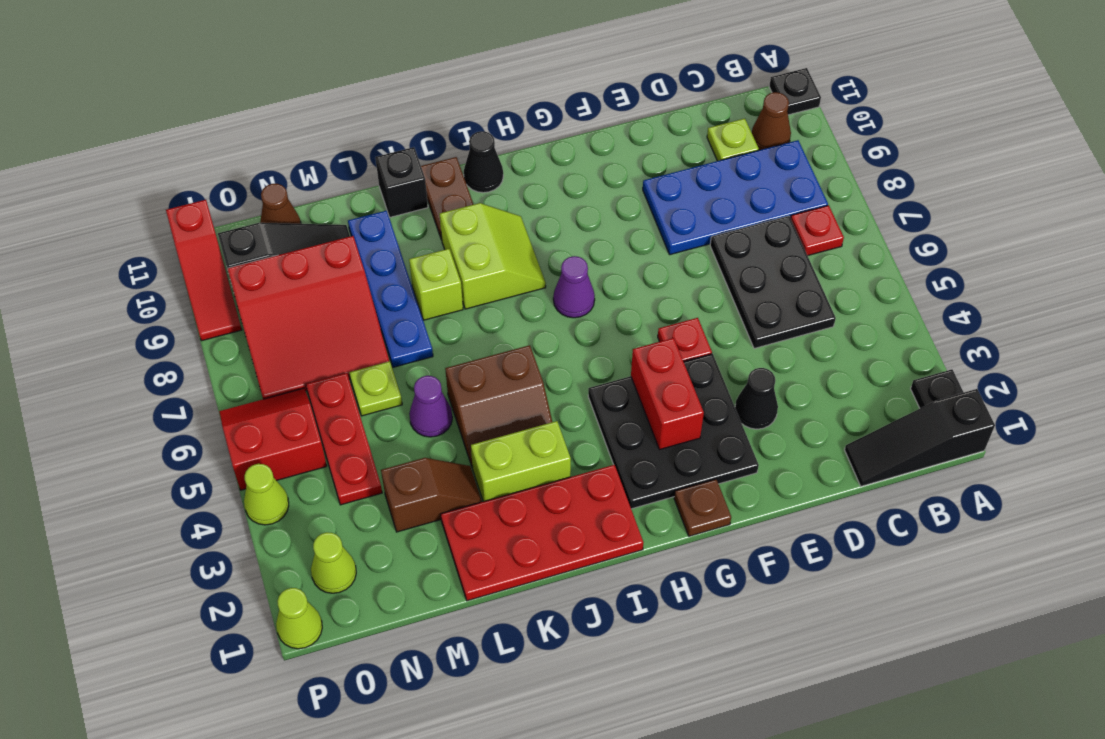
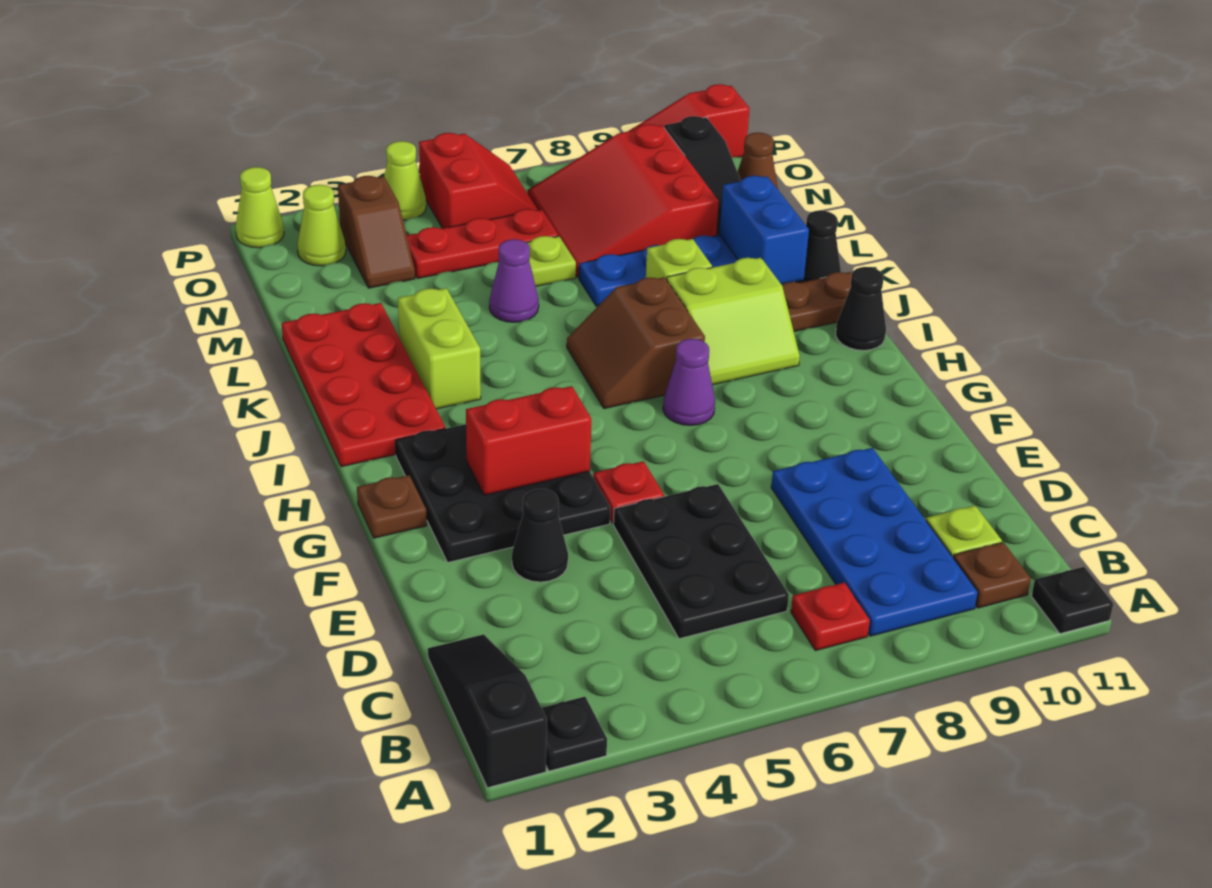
brown cone B10 level 1 -> brown plate B10 level 1
black plate C5:D7 level 1 -> black plate C5:E6 level 1
brown slope J4:K5 level 1 top 5 -> brown slope I6:J7 level 1 top 7
none -> blue brick K10:L10 level 2
black brick K11 level 1 -> black cone K11 level 1
brown slope L3:M3 level 1 top M -> brown slope N3:O3 level 1 top O

